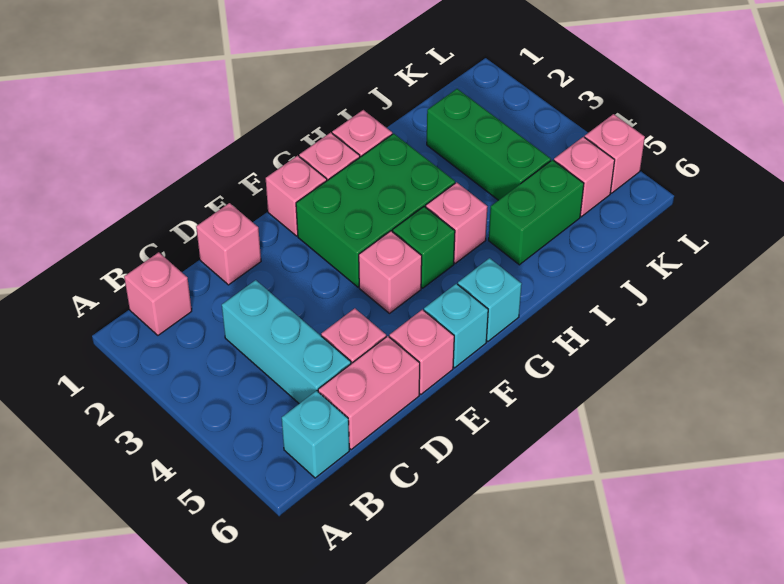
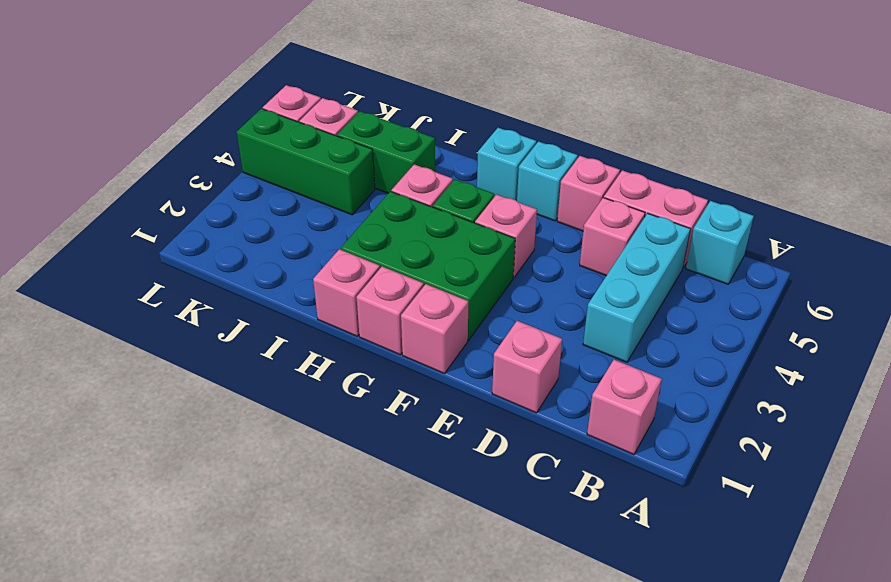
green brick J2:J4 level 1 -> green brick J4:L4 level 1

